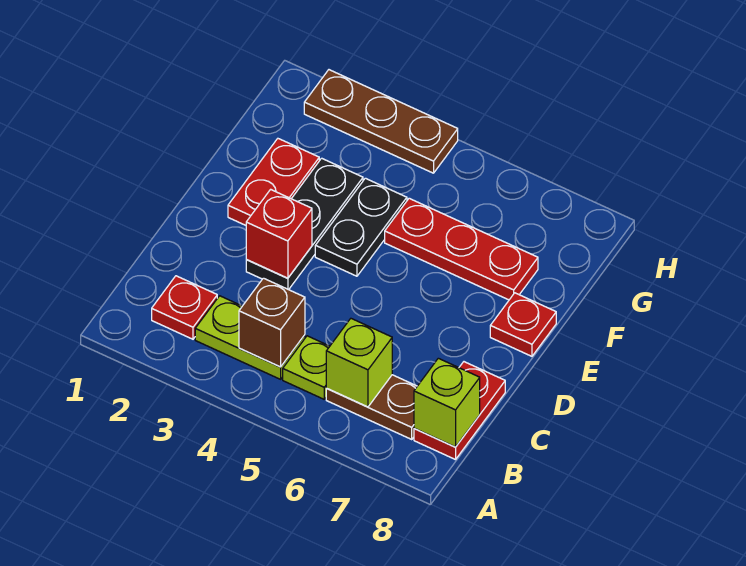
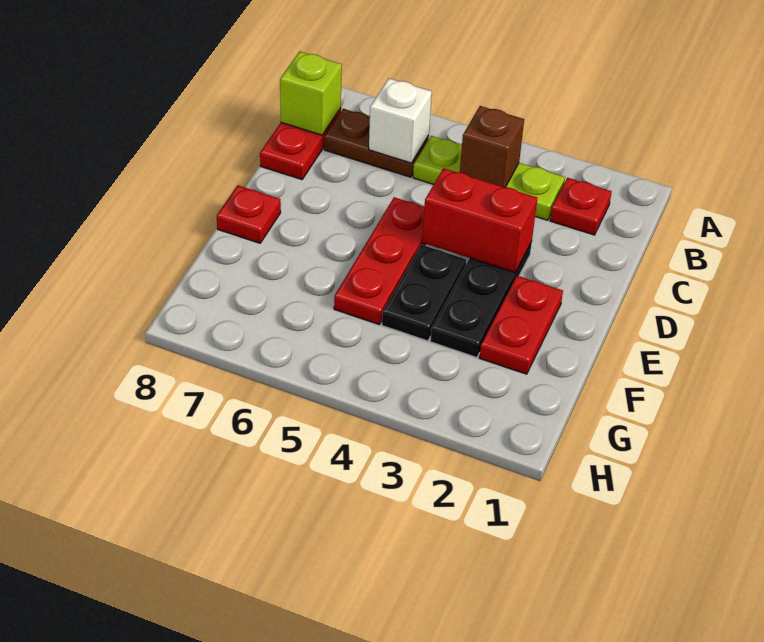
lime brick B6 level 2 -> white brick B6 level 2
red brick D3 level 2 -> red brick D3:D4 level 2
red plate F5:F7 level 1 -> red plate D5:F5 level 1
brown plate H2:H4 level 1 -> none

